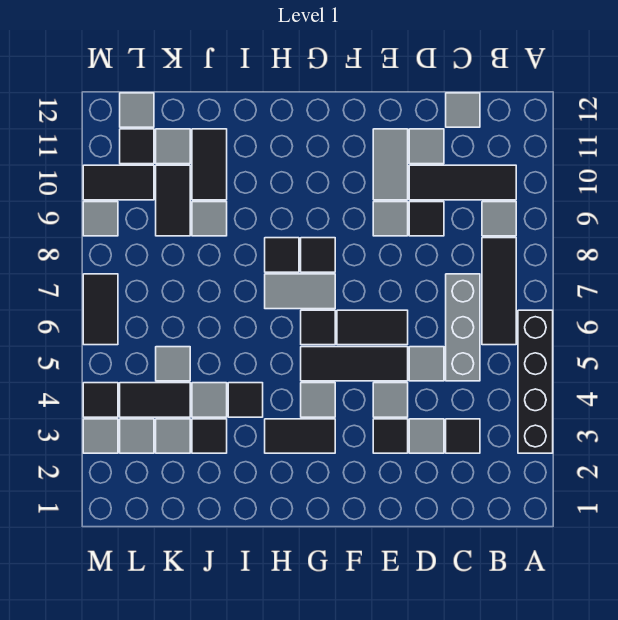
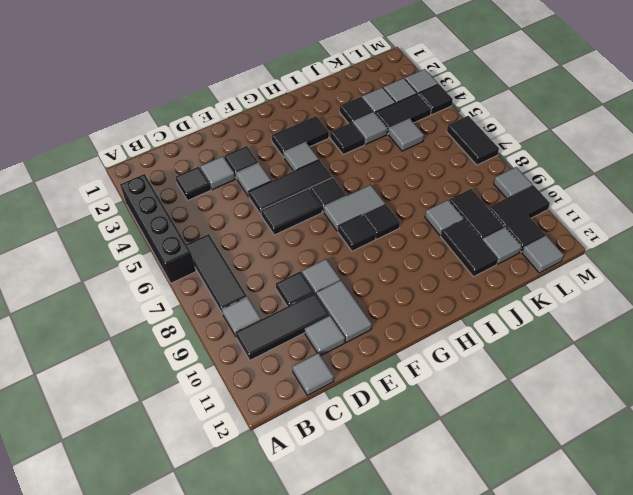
grey brick C5:C7 level 1 -> none
grey tile D5 level 1 -> none

